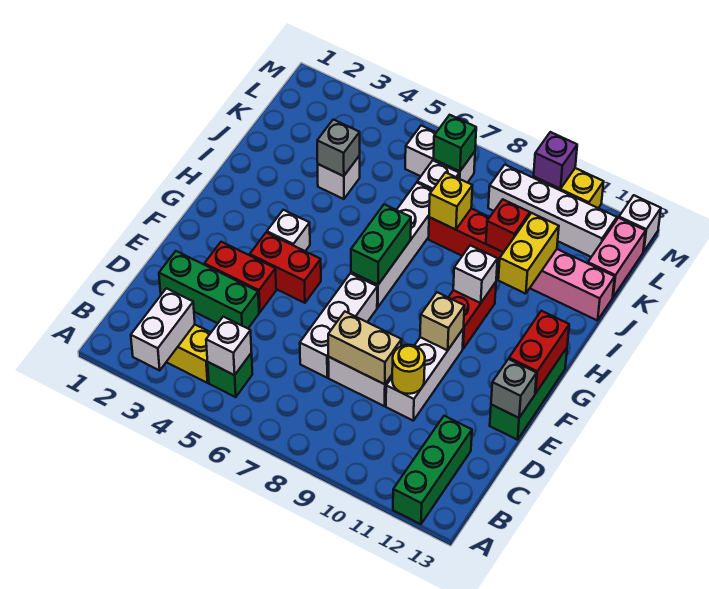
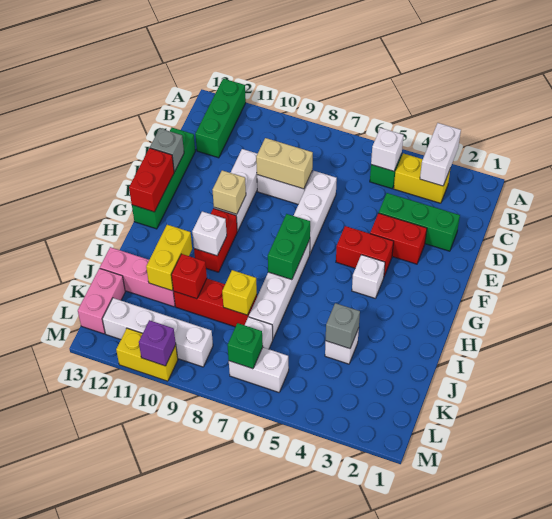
yellow round brick D10 level 2 -> none
green brick E13:G13 level 1 -> green brick D13:G13 level 1
white brick M13 level 1 -> none

